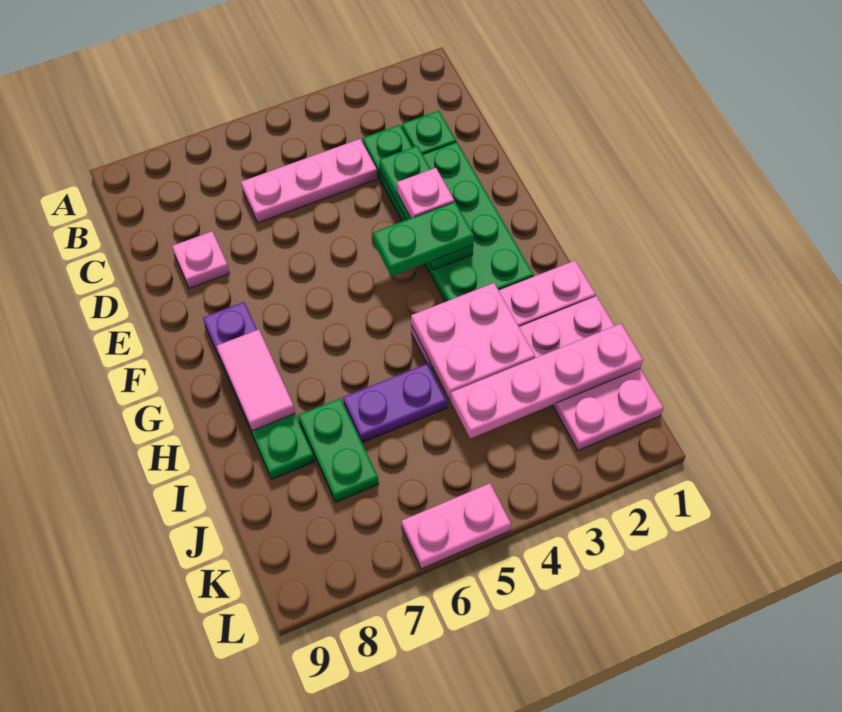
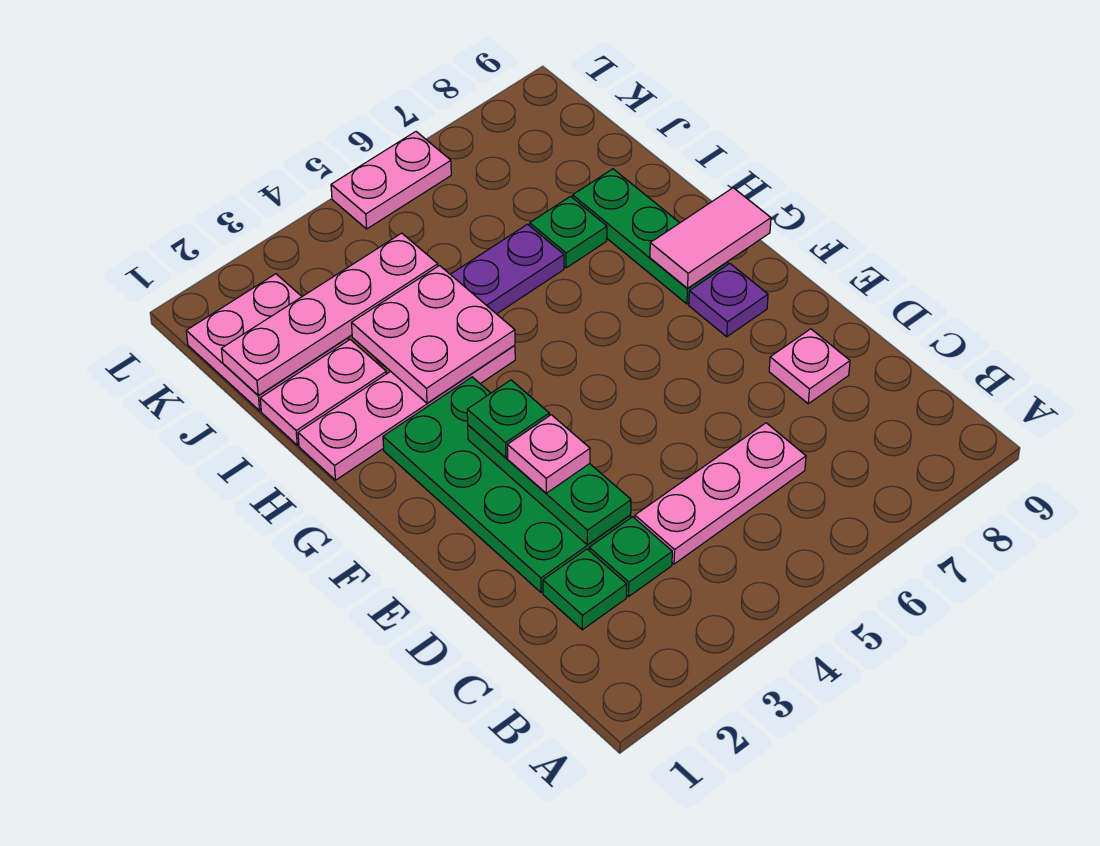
green plate F3:F4 level 3 -> green plate F3 level 3
pink tile G8:H8 level 2 -> pink tile G8:G9 level 2
green plate I7:J7 level 1 -> green plate I7 level 1

